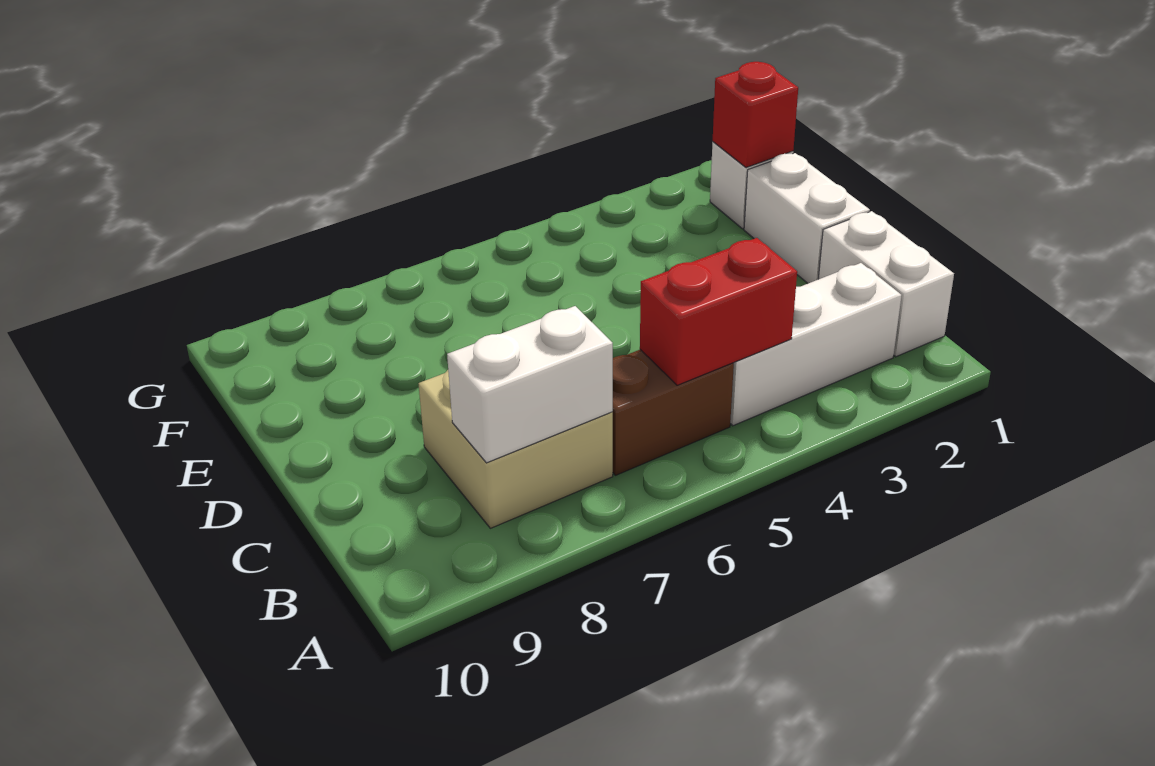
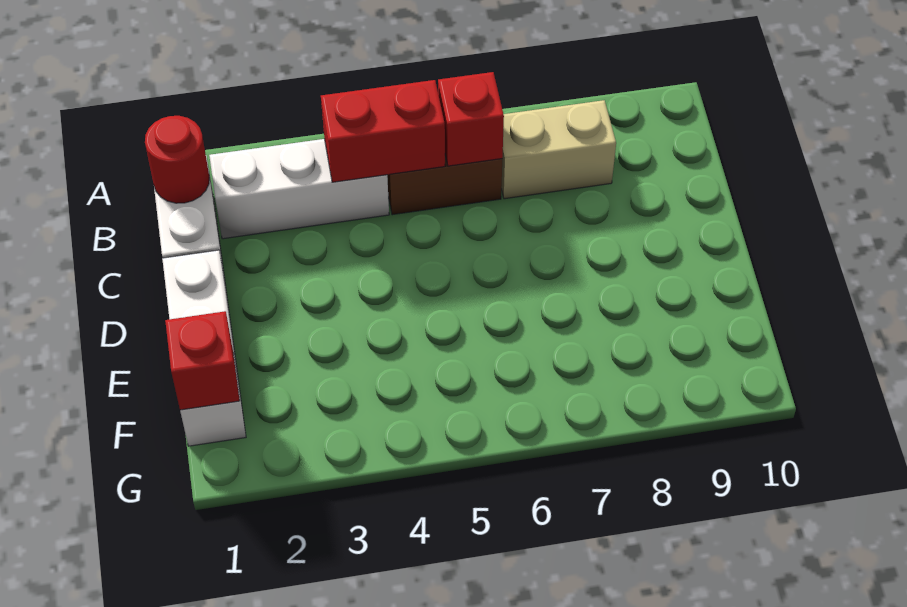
none -> red round brick B1 level 2
none -> red brick B6 level 2
tan brick B7:C8 level 1 -> tan brick B7:B8 level 1
white brick B7:B8 level 2 -> none

